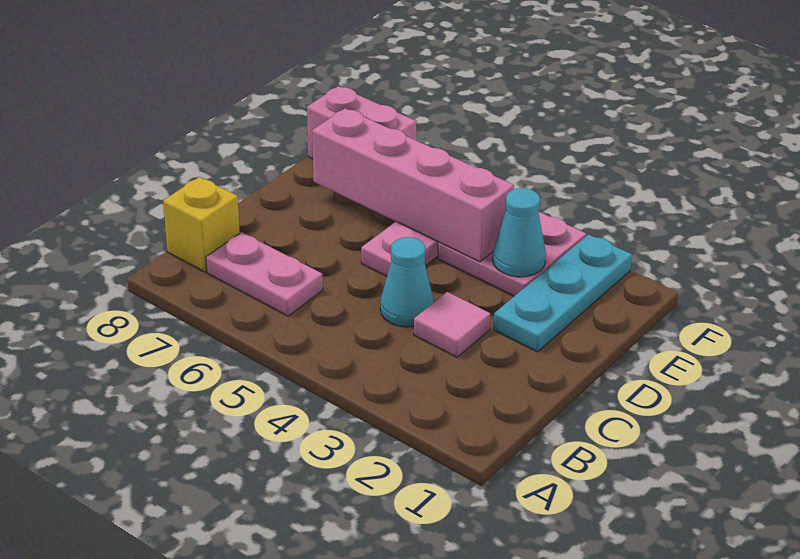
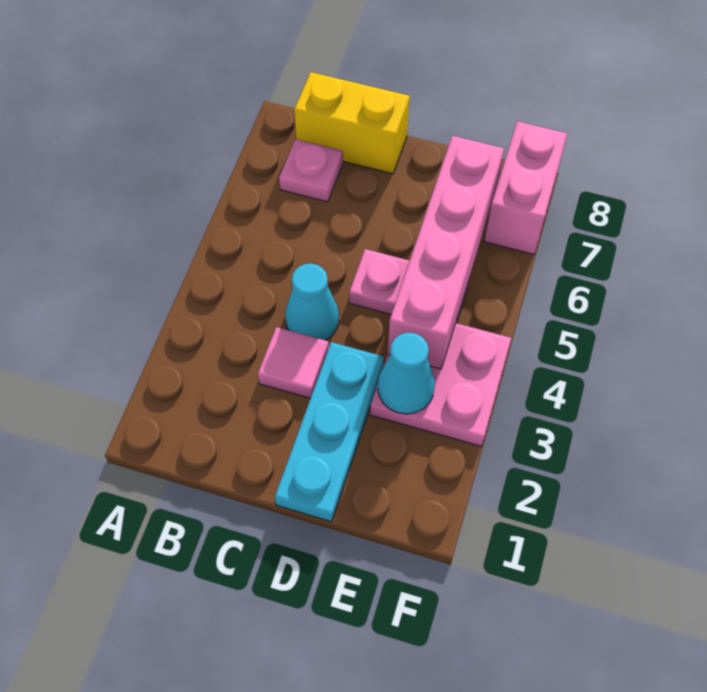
pink plate B6:B7 level 1 -> pink plate B7 level 1
yellow brick B8 level 1 -> yellow brick B8:C8 level 1
cyan plate D2:F2 level 1 -> cyan plate D1:D3 level 1

